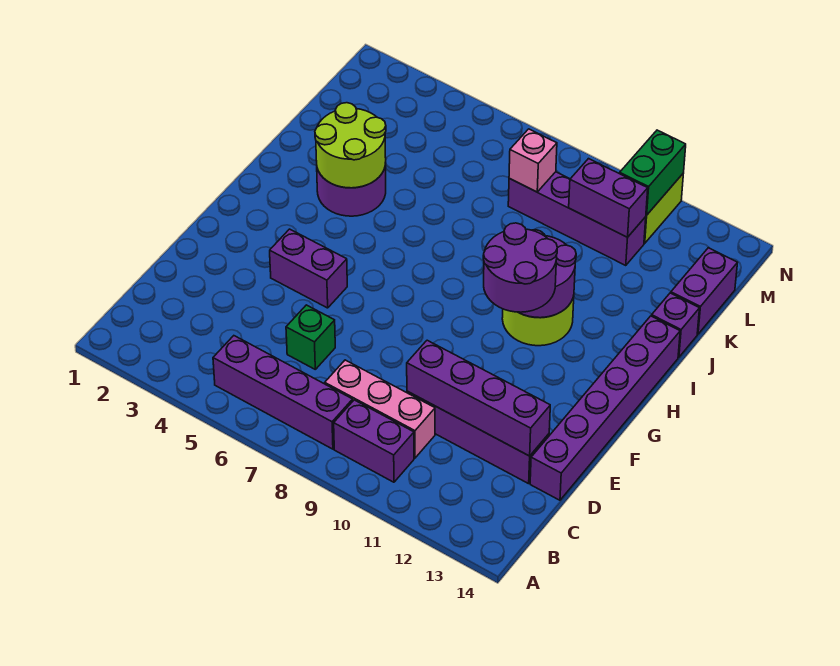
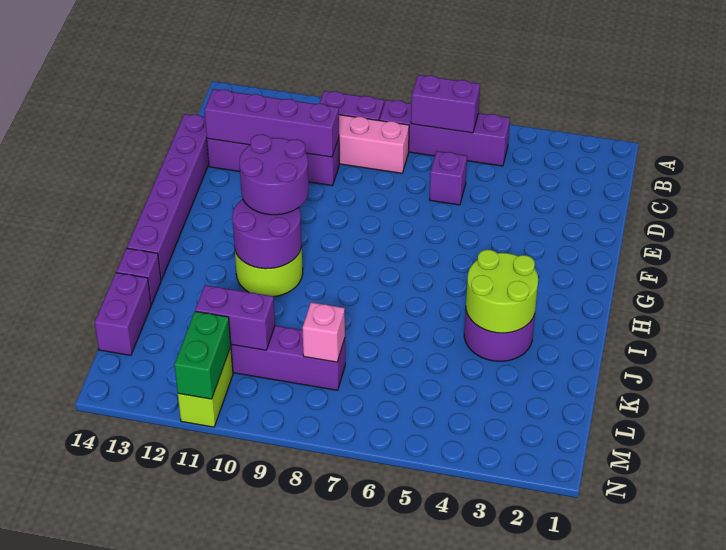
green brick D6 level 1 -> purple brick D6 level 1
purple brick F4:F5 level 1 -> purple brick B6:B7 level 2

